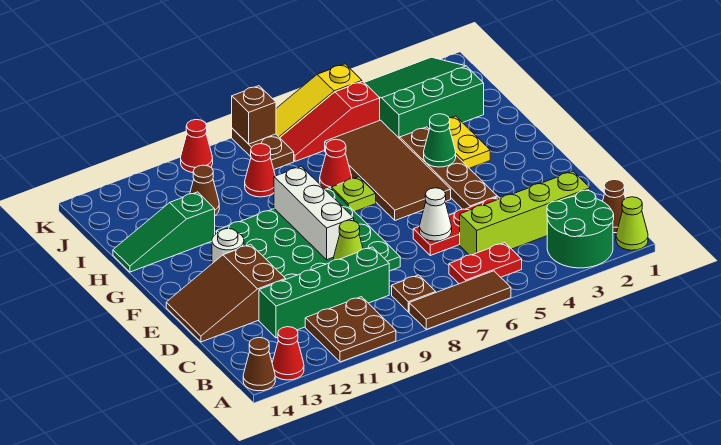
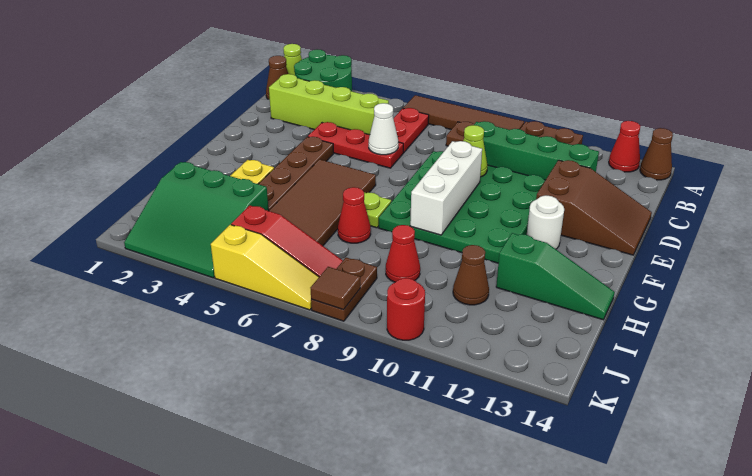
brown tile A6:A8 level 1 -> brown tile A6:A9 level 1
red plate B5:B6 level 1 -> red plate B6:C6 level 1
green cone G4 level 2 -> none
brown brick K8 level 2 -> brown tile K8 level 2
red cone K10 level 1 -> red round brick K10 level 1

